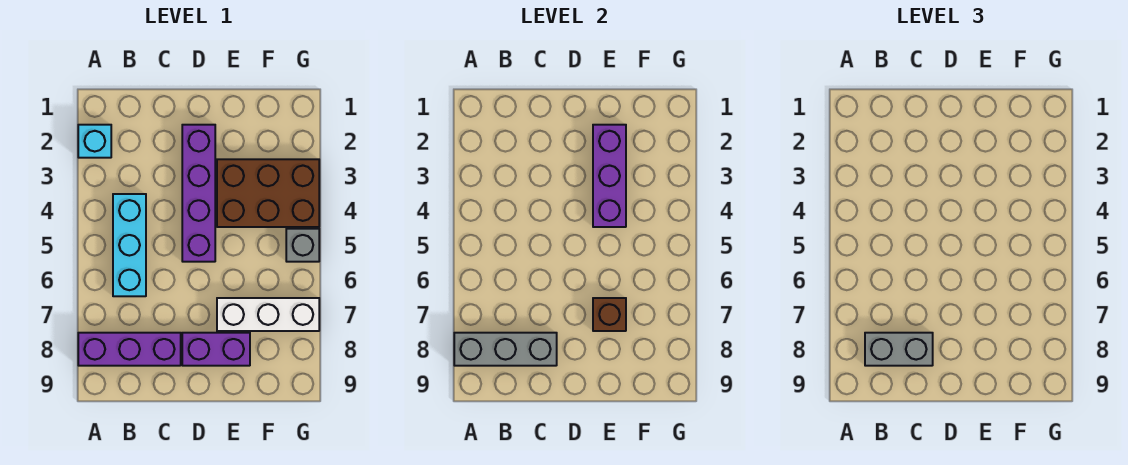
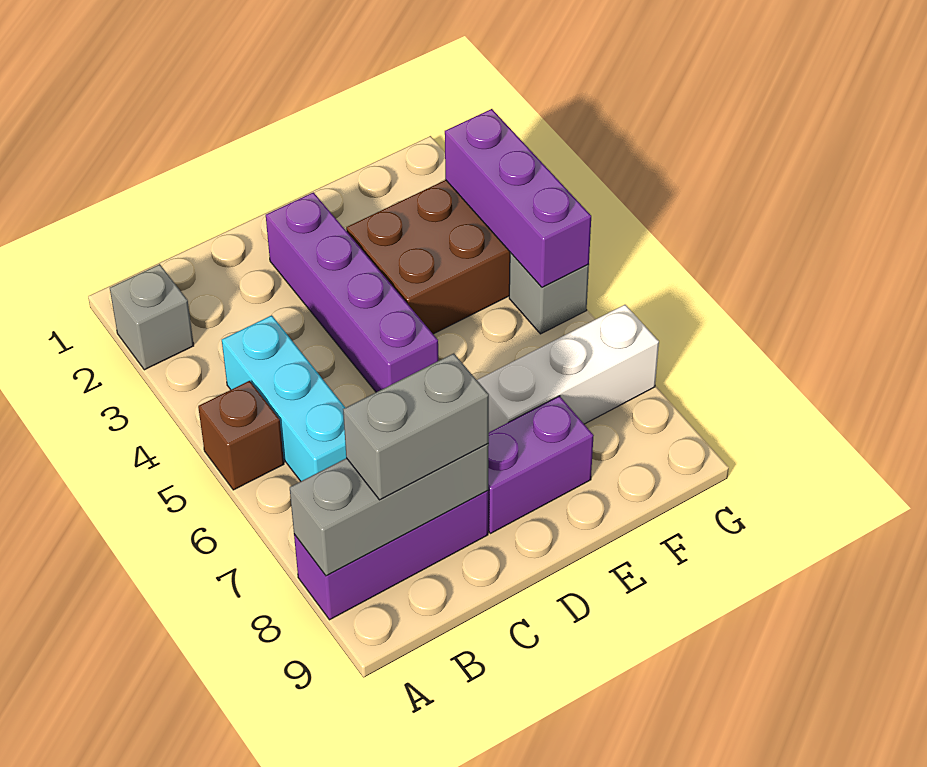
cyan brick A2 level 1 -> grey brick A2 level 1
purple brick E2:E4 level 2 -> purple brick G3:G5 level 2
brown brick E7 level 2 -> brown brick A5 level 1

